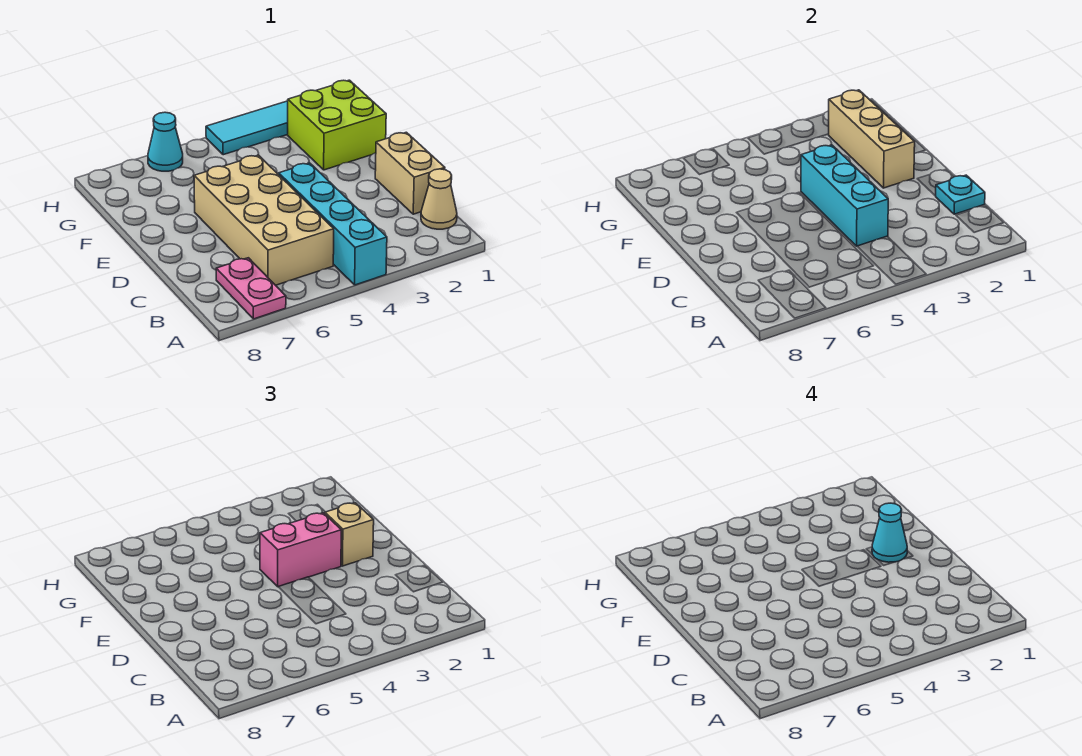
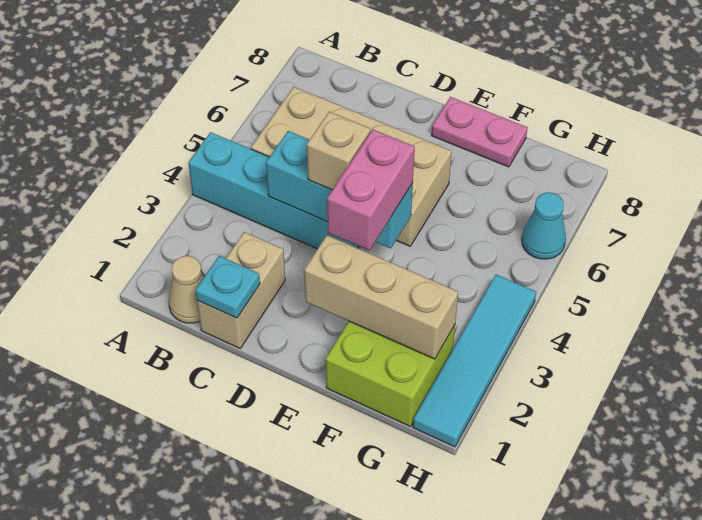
pink plate A7:B7 level 1 -> pink plate E8:F8 level 1
tan brick C1:D1 level 1 -> tan brick C1:C2 level 1
tan brick E2 level 3 -> tan brick D4 level 3
cyan cone E2 level 4 -> none

